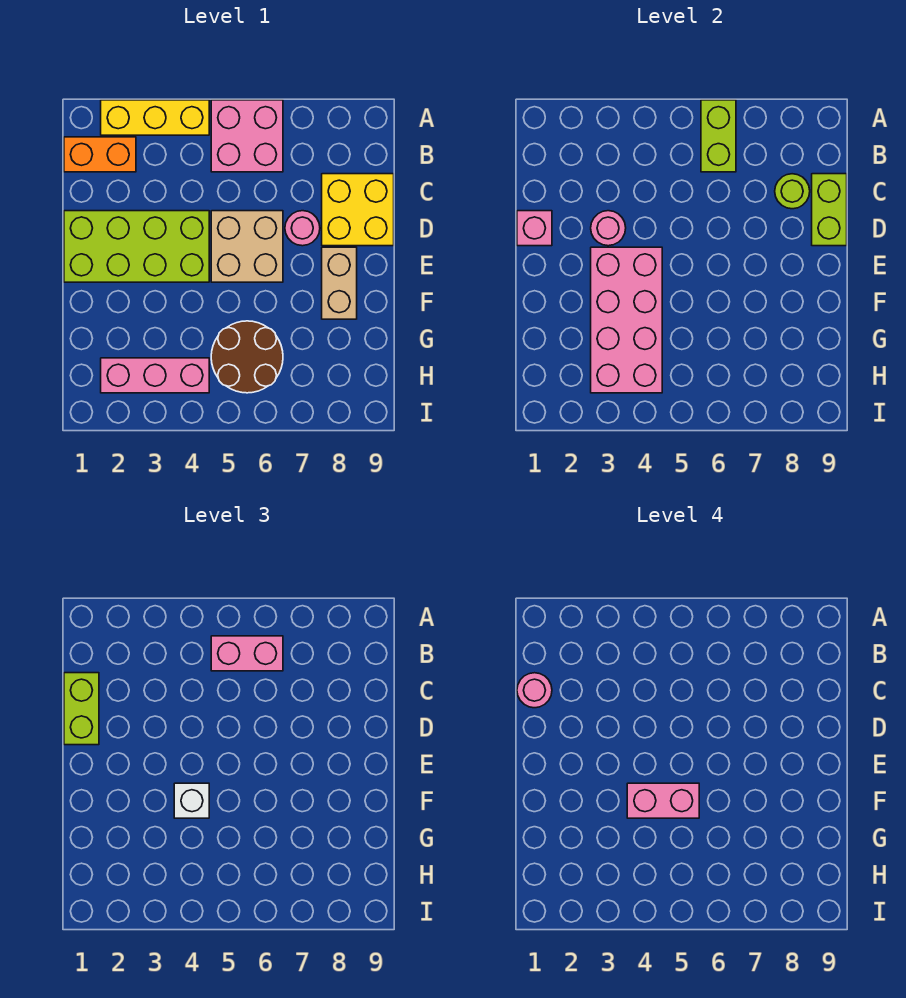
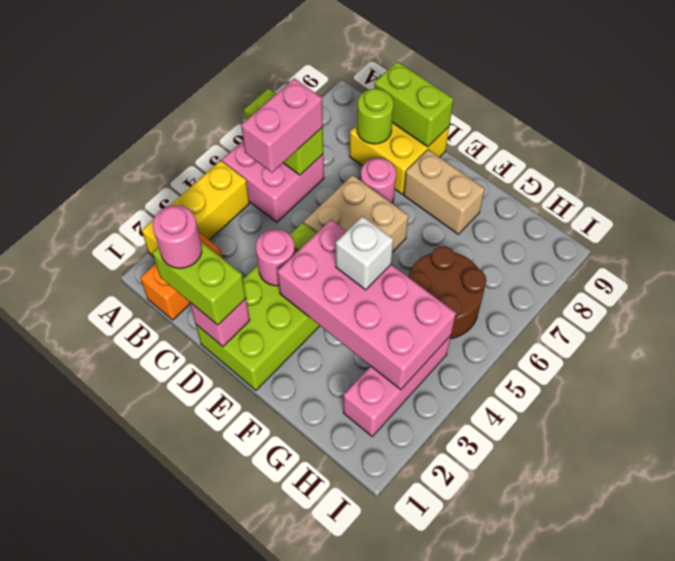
pink brick F4:F5 level 4 -> none

